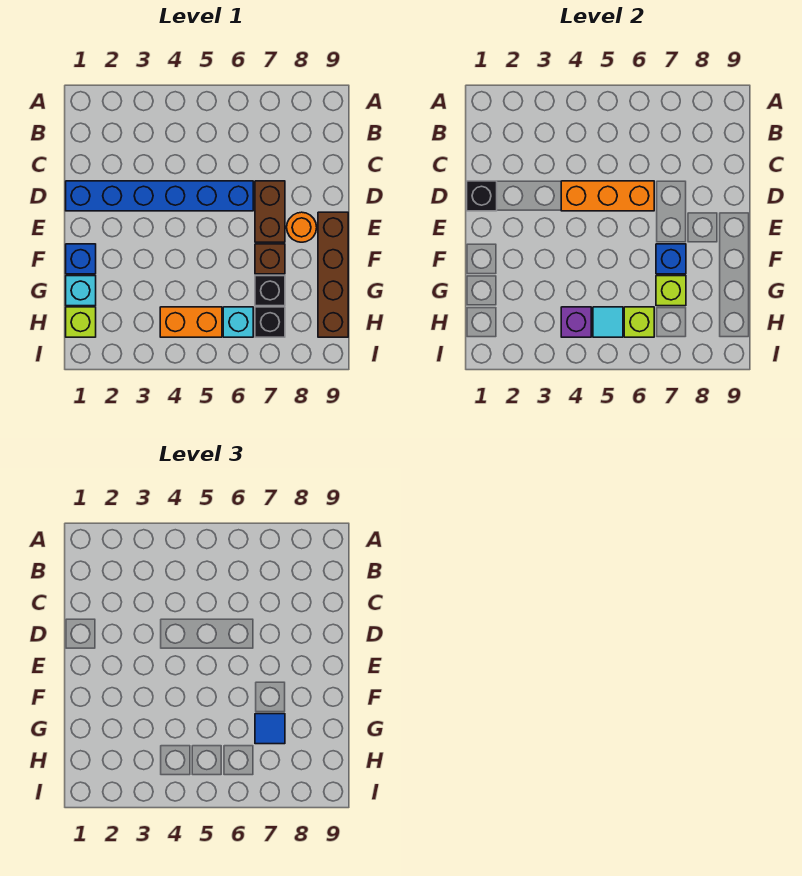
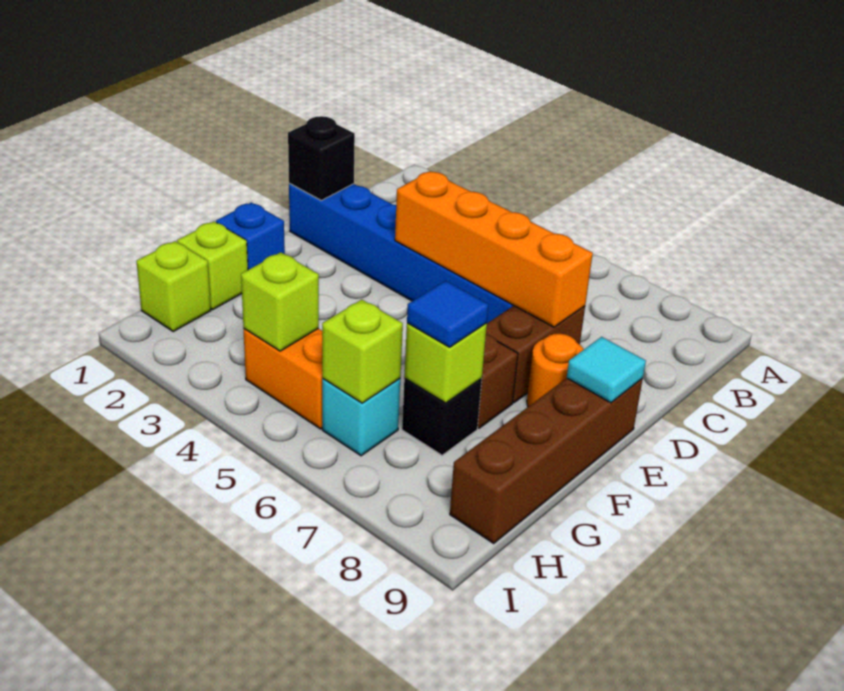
orange brick D4:D6 level 2 -> orange brick D4:D7 level 2
blue brick F7 level 2 -> none
cyan brick G1 level 1 -> lime brick G1 level 1
purple brick H4 level 2 -> lime brick H4 level 2
cyan tile H5 level 2 -> cyan tile E9 level 2
black brick H7 level 1 -> none

